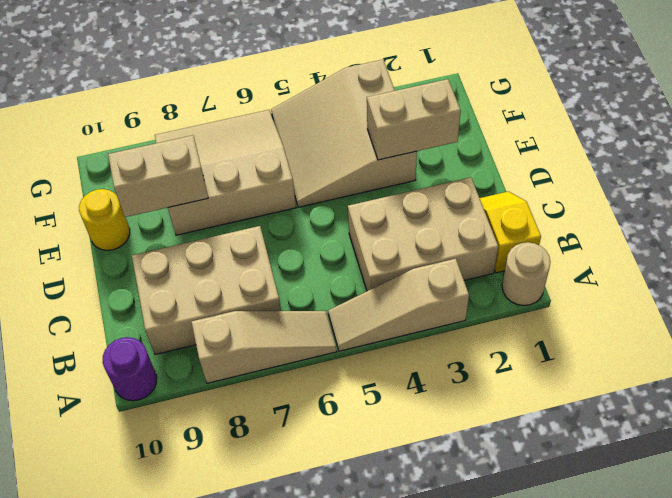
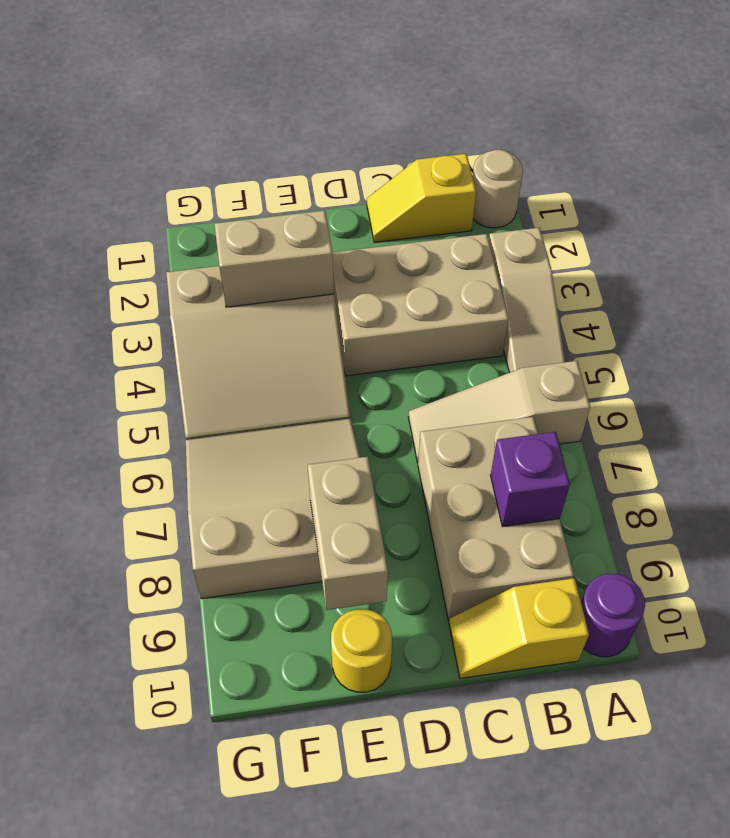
tan slope A6:A8 level 1 top 8 -> tan slope A6:C6 level 1 top A
tan brick B2:C4 level 1 -> tan brick B3:D4 level 1
none -> purple brick B8 level 2
none -> yellow slope B10:C10 level 1 top B
tan brick E2:E3 level 2 -> tan brick E3:F3 level 2
tan slope E6:G8 level 1 top E -> tan slope E6:G8 level 1 top 8

